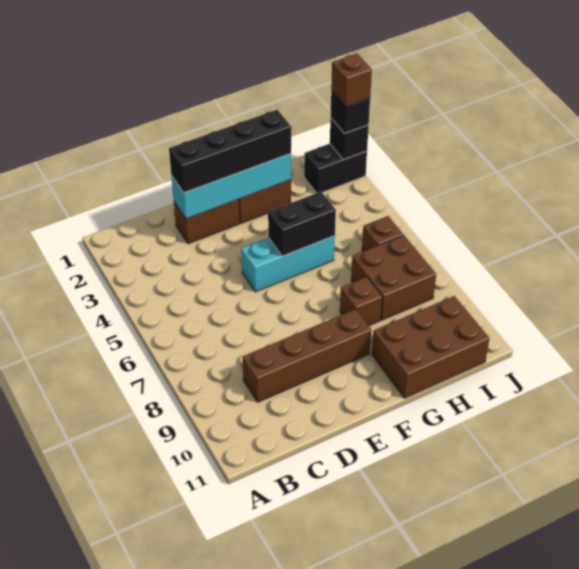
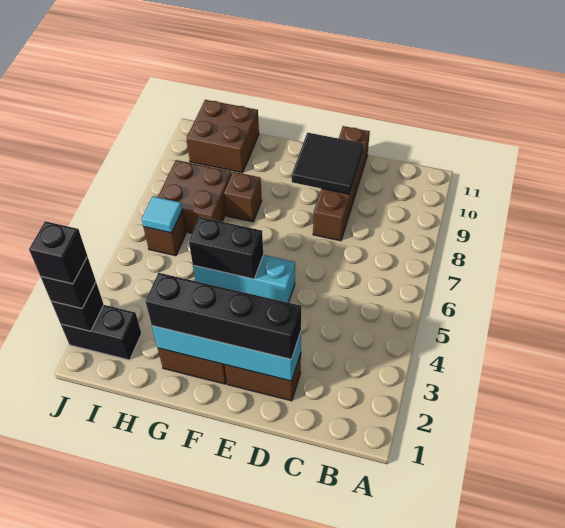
brown brick C9:F9 level 1 -> brown brick D8:D11 level 1
none -> black tile D9:E10 level 2
brown brick G10:I11 level 1 -> brown brick H10:I11 level 1
none -> cyan tile I6 level 2
brown brick J2 level 4 -> black brick J2 level 4

